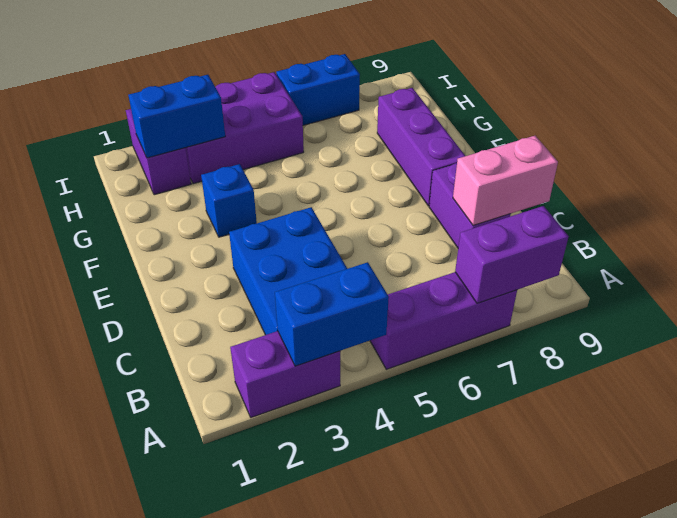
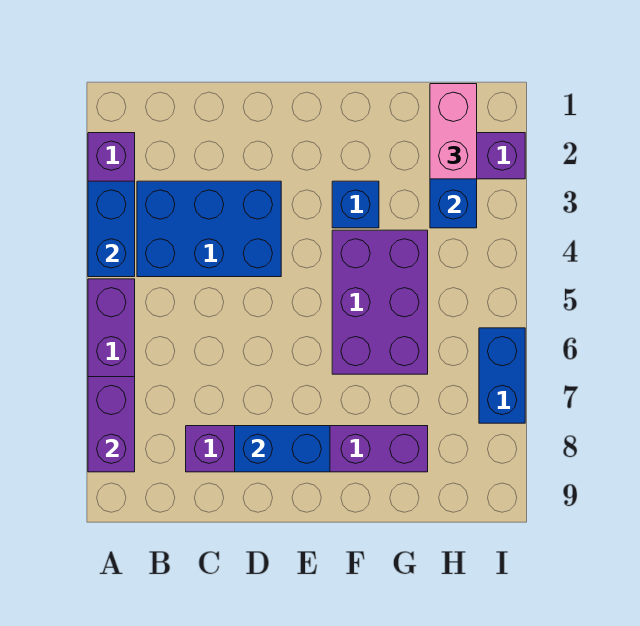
pink brick C8:C9 level 2 -> pink brick H1:H2 level 3
none -> blue brick D8:E8 level 2
purple brick H3:I5 level 1 -> purple brick F4:G6 level 1

